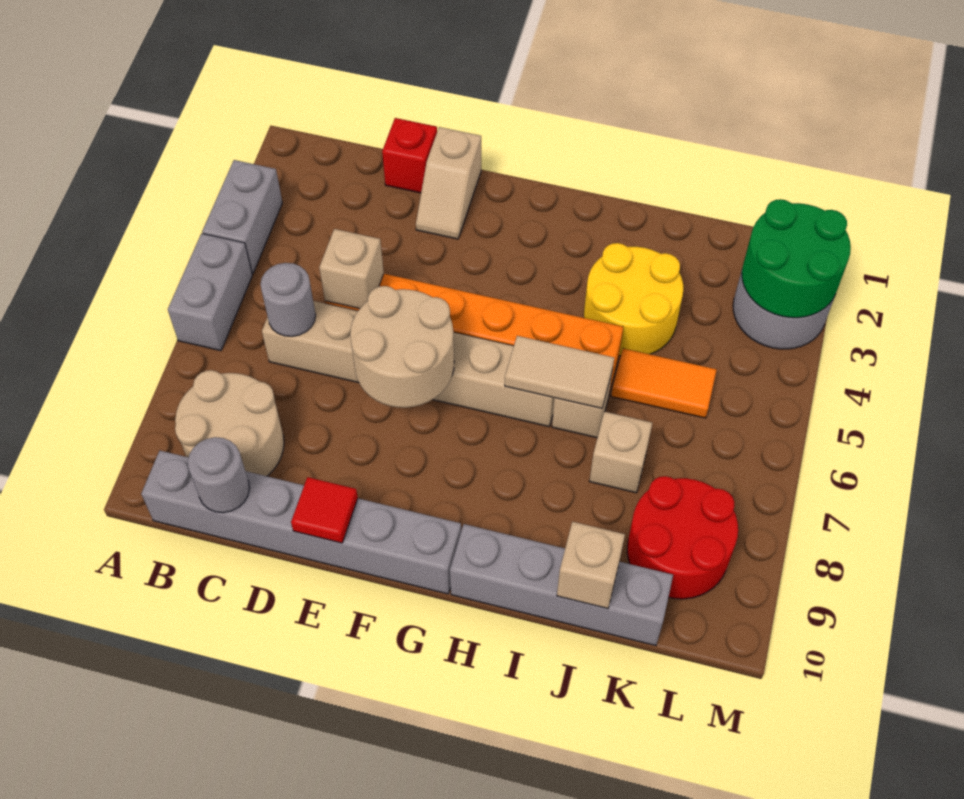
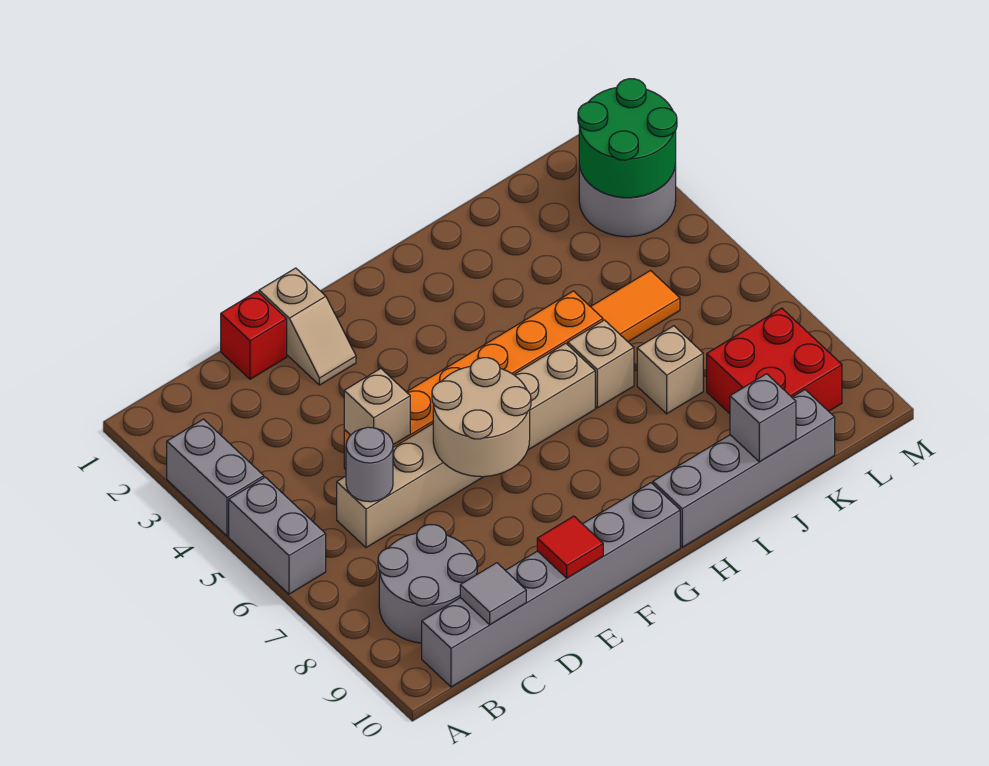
tan round brick B8:C9 level 1 -> grey round brick B8:C9 level 1
grey round brick C10 level 2 -> grey tile C10 level 2
tan tile H6:I6 level 2 -> none
yellow round brick I3:J4 level 1 -> none
tan brick J10 level 2 -> grey brick J10 level 2
red round brick K8:L9 level 1 -> red brick K8:L9 level 1

